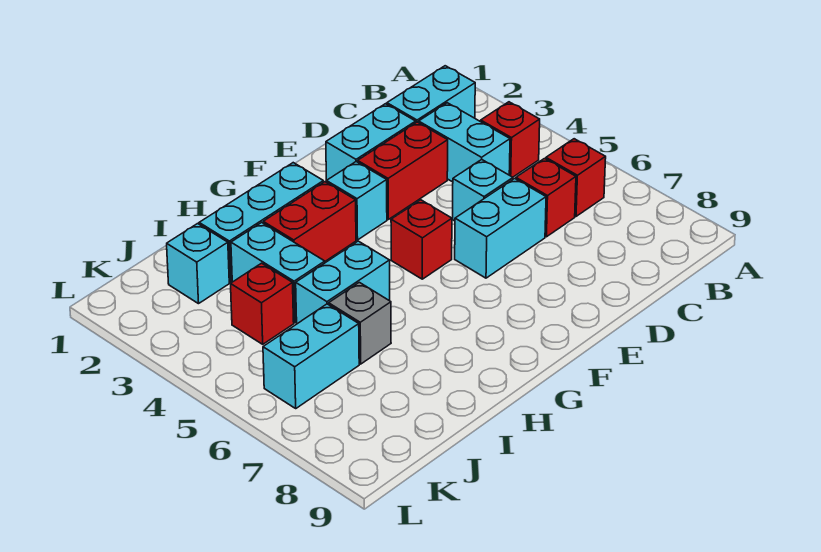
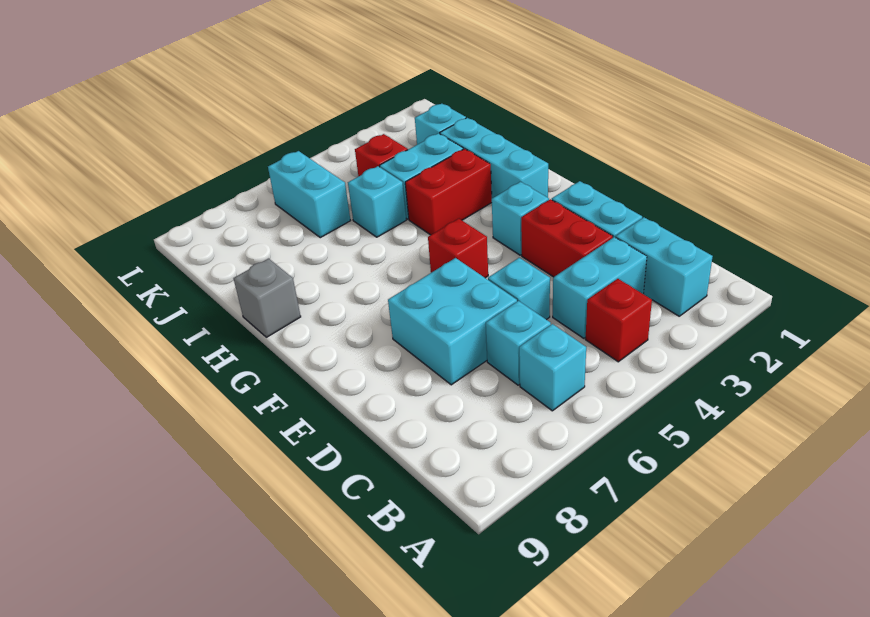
red brick B6 level 1 -> cyan brick B6 level 1
red brick C6 level 1 -> cyan brick C6 level 1
cyan brick D6:E6 level 1 -> cyan brick D6:E7 level 1
red brick G3:H3 level 1 -> red brick H3:H4 level 1
cyan brick H5:I5 level 1 -> cyan brick I5 level 1
grey brick I6 level 1 -> grey brick H9 level 1

